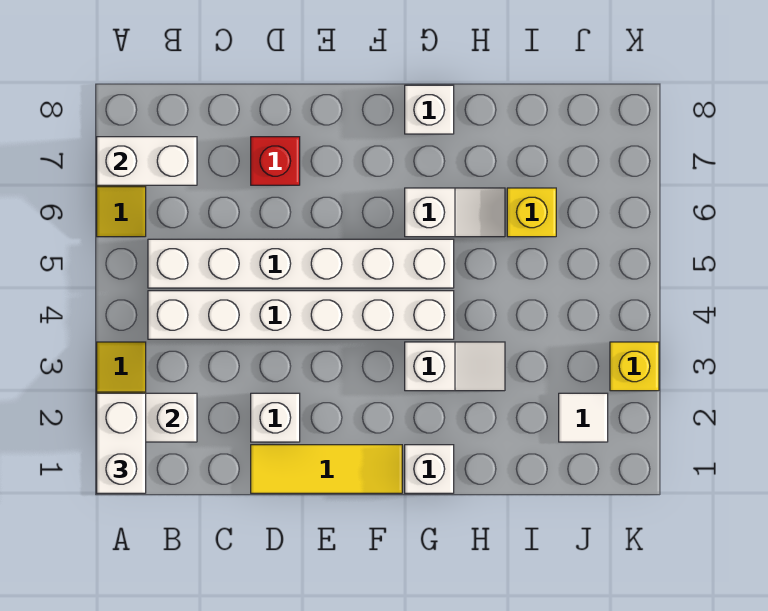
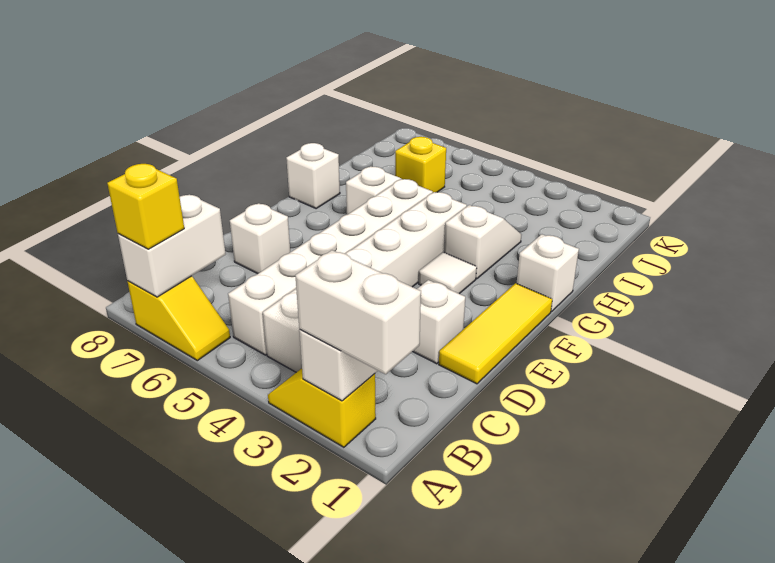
red brick D7 level 1 -> white brick D7 level 1
white tile J2 level 1 -> white tile F3 level 1
yellow brick K3 level 1 -> yellow brick A7 level 3

